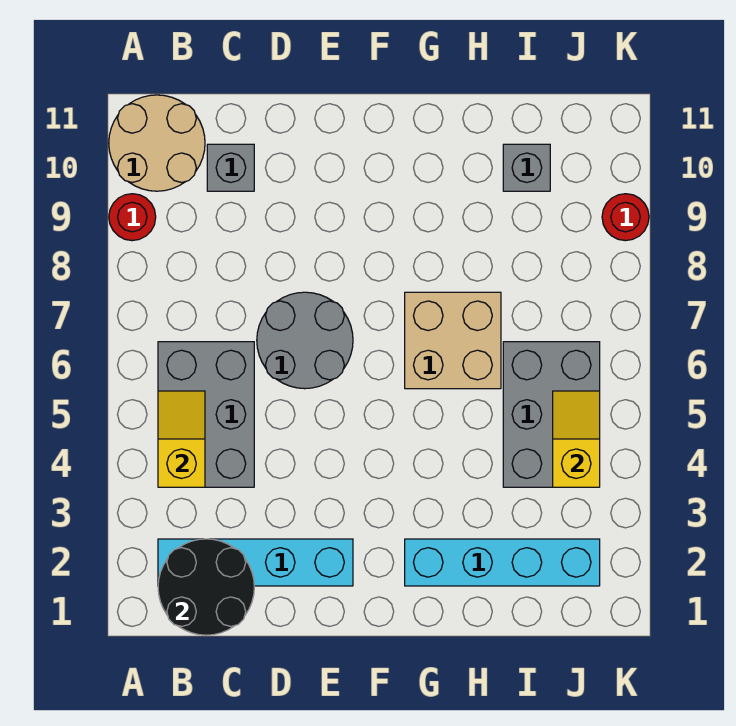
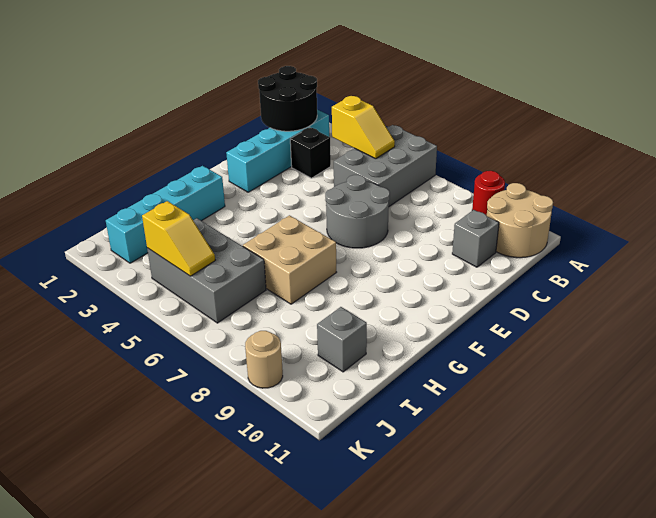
grey brick B4:C6 level 1 -> grey brick A5:C6 level 1
none -> black brick C3 level 1
red round brick K9 level 1 -> tan round brick K9 level 1

